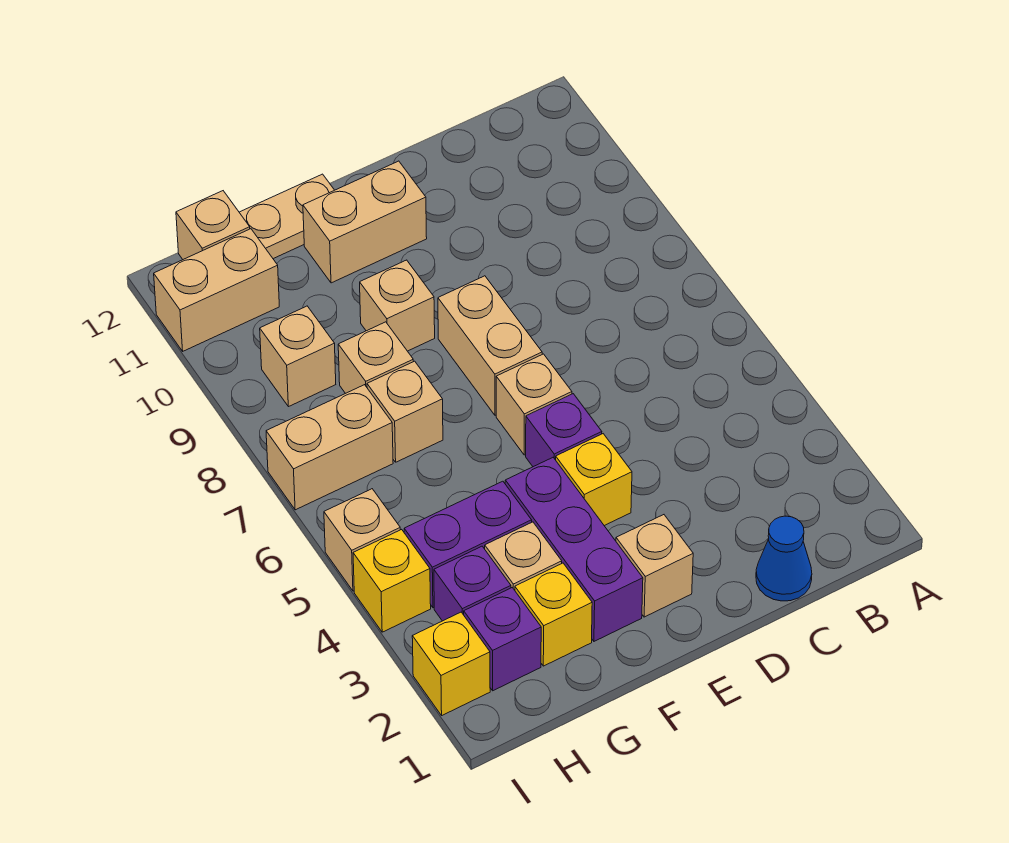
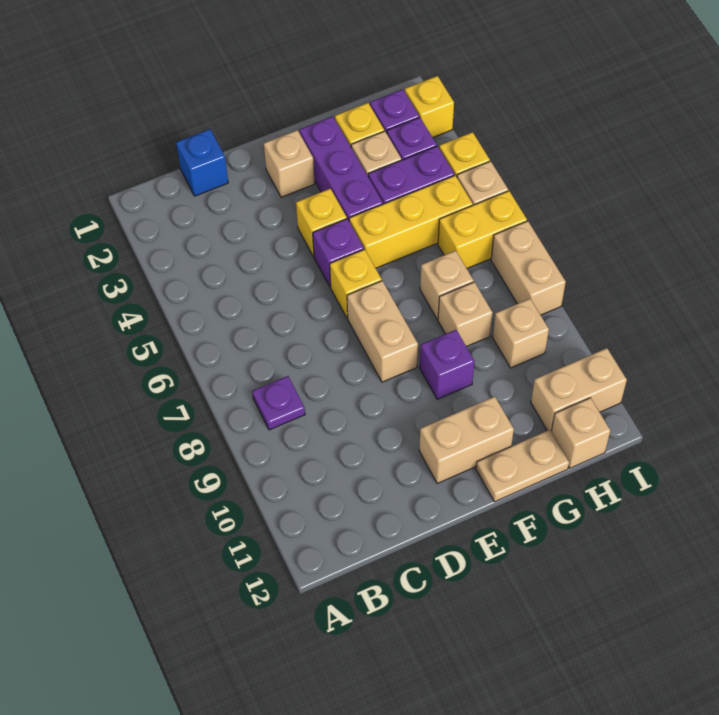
none -> purple plate B8 level 1
blue cone C1 level 1 -> blue brick C1 level 1
tan brick E6 level 1 -> yellow brick E6 level 1
none -> yellow brick F5:H5 level 1
tan brick F9 level 1 -> purple brick F9 level 1
none -> yellow brick H6:I6 level 1
tan brick H7:I7 level 1 -> tan brick I7:I8 level 1

